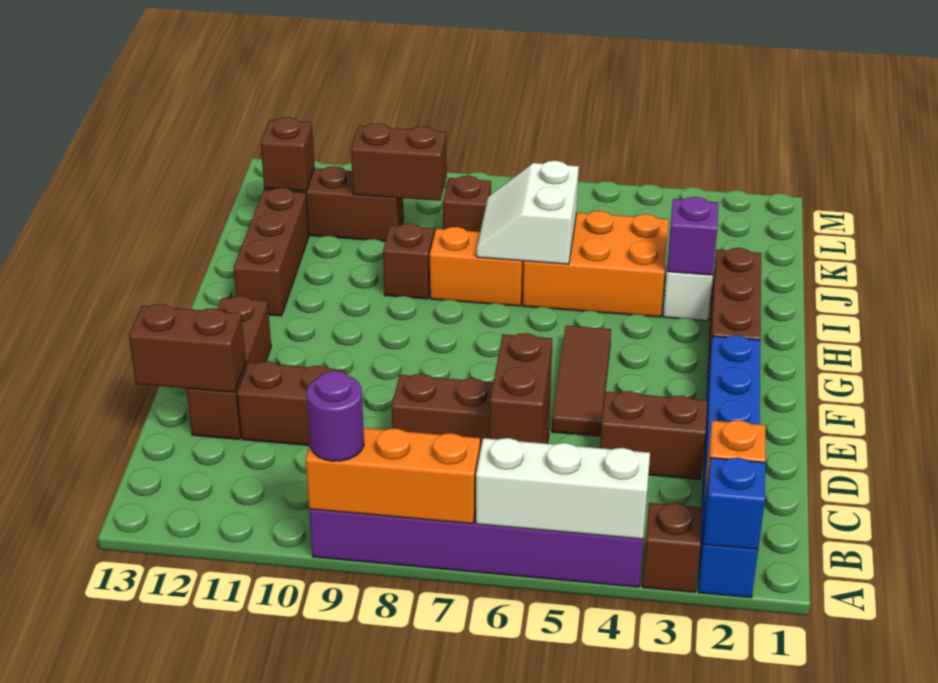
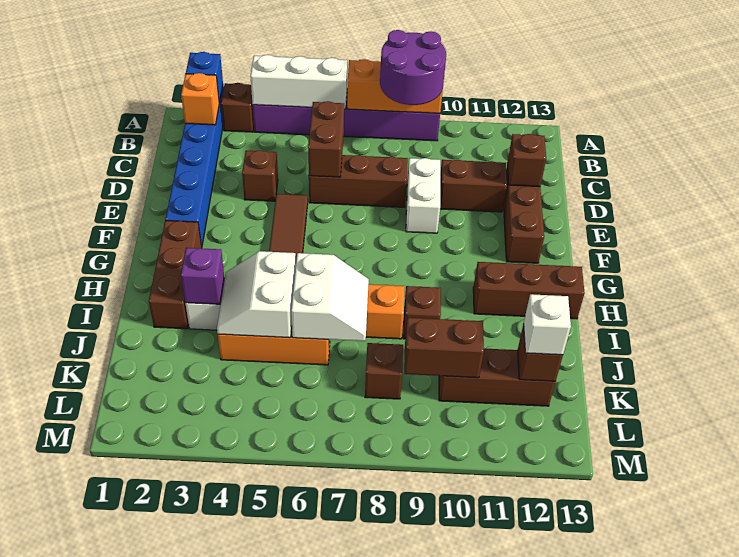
purple round brick A9 level 3 -> purple round brick A8:B9 level 3
brown brick D3:D4 level 1 -> brown brick D4 level 1
none -> white brick D9:E9 level 1
brown brick D12:D13 level 2 -> brown brick D12 level 2
brown brick H12:J12 level 1 -> brown brick H11:H13 level 1
none -> white slope I4:J5 level 2 top 5
none -> white brick K12 level 3

